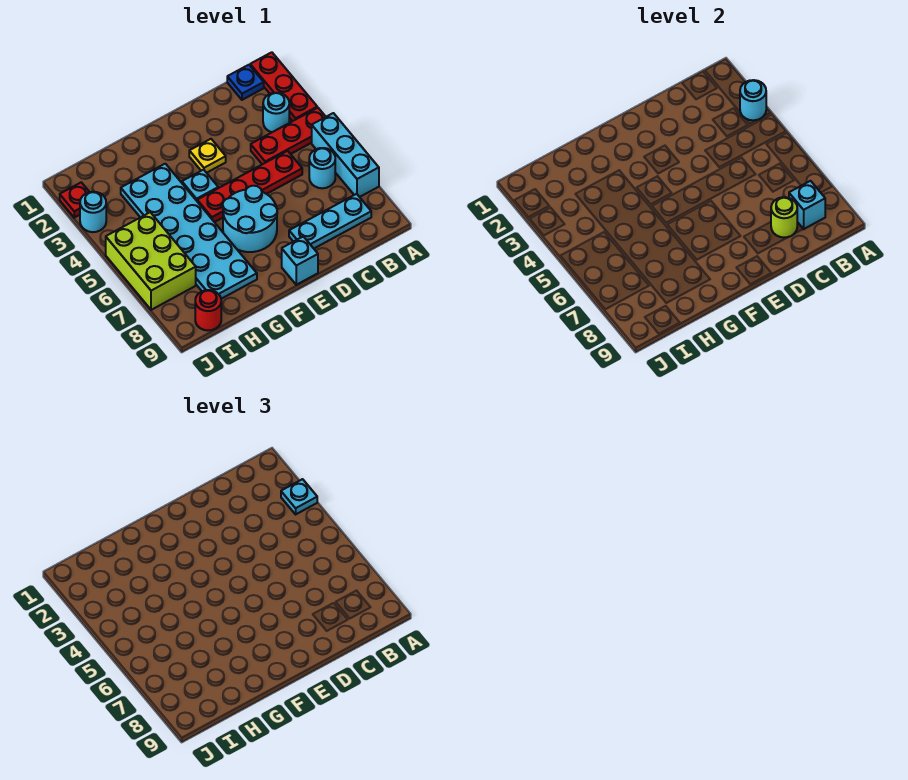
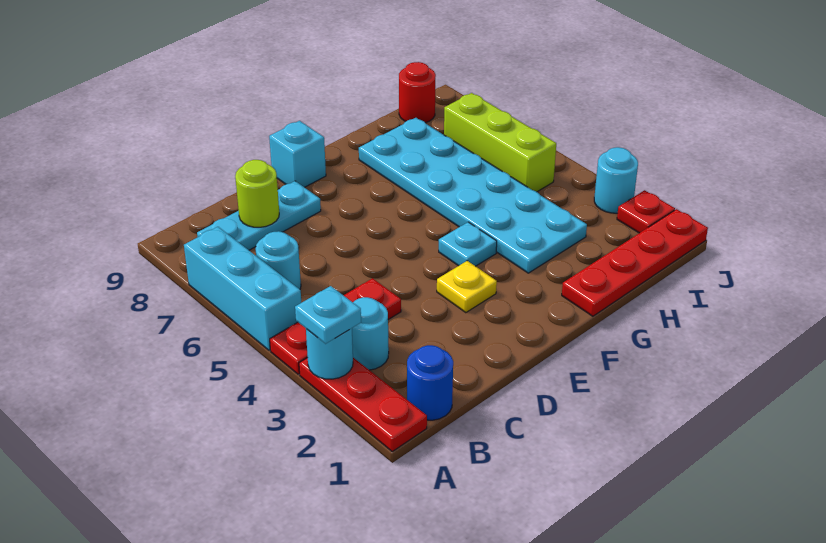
blue plate B1 level 1 -> blue round brick B1 level 1
cyan brick B8 level 2 -> none
red plate C5:F5 level 1 -> red plate G1:J1 level 1
cyan round brick E6:F7 level 1 -> none
lime brick I5:J7 level 1 -> lime brick I5:I7 level 1

